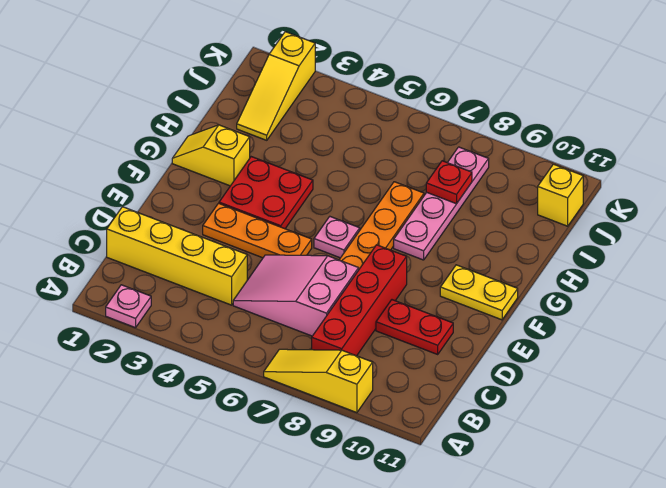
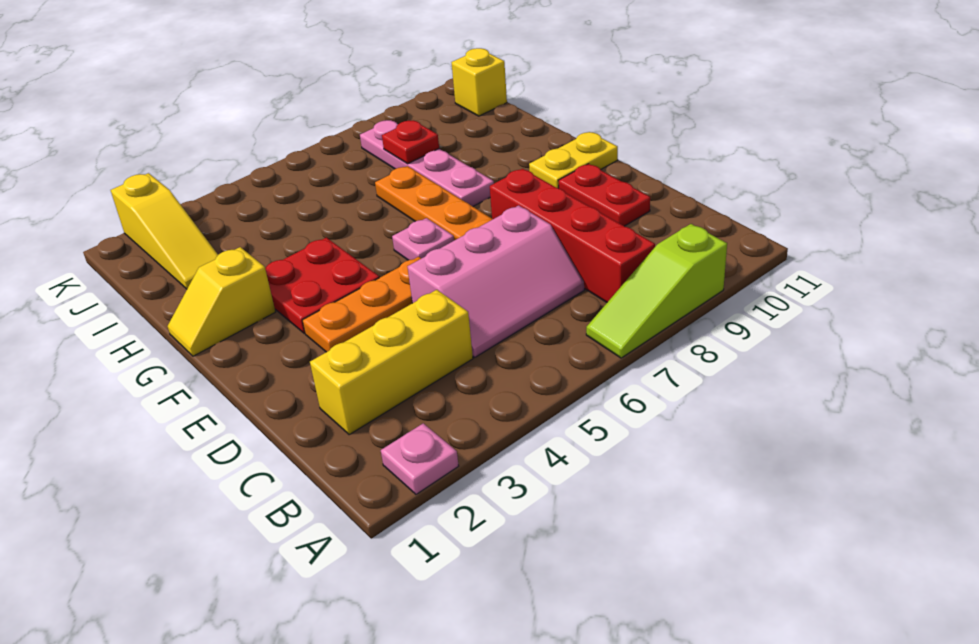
yellow slope A7:A9 level 1 top 9 -> lime slope A7:A9 level 1 top 9
yellow brick C1:C4 level 1 -> yellow brick C2:C4 level 1
pink slope C5:D7 level 1 top 7 -> pink slope C5:D7 level 1 top D
red plate D9:D10 level 1 -> red plate D10:E10 level 1

